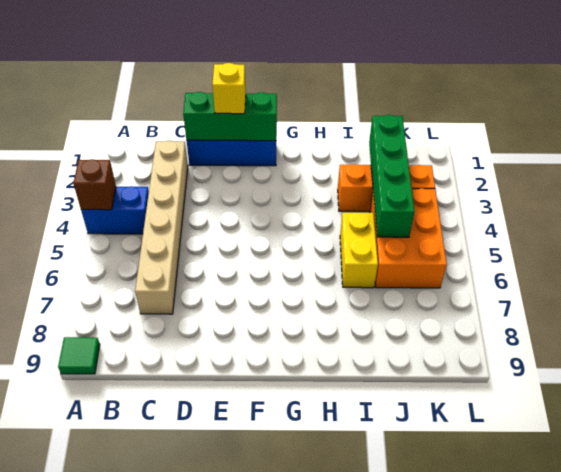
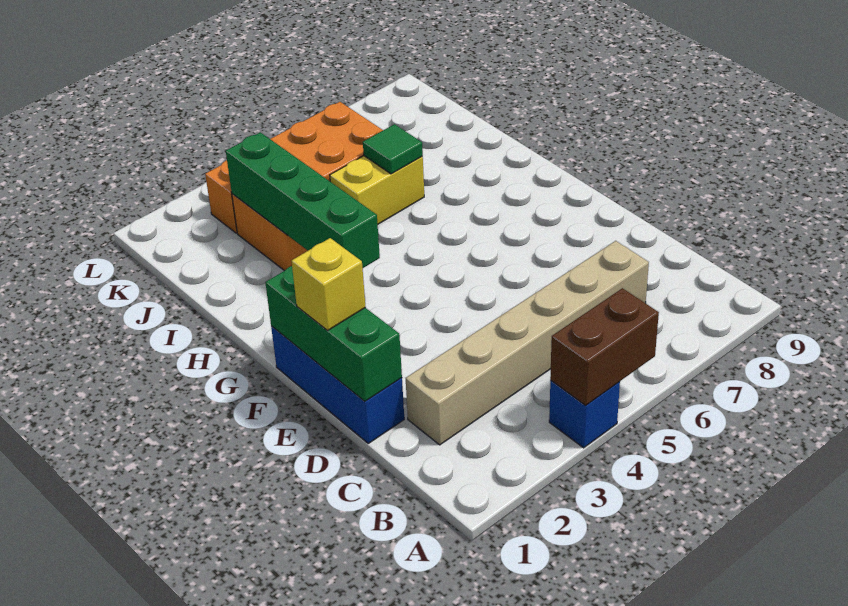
blue brick A4:B4 level 1 -> blue brick A4 level 1
brown brick A4 level 2 -> brown brick A4:A5 level 2
green tile A9 level 1 -> green tile I6 level 2
green brick J2:J5 level 2 -> green brick G3:J3 level 2

